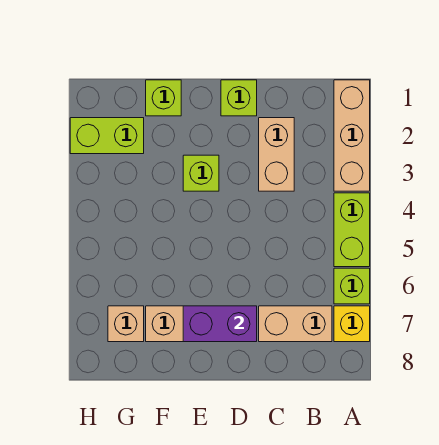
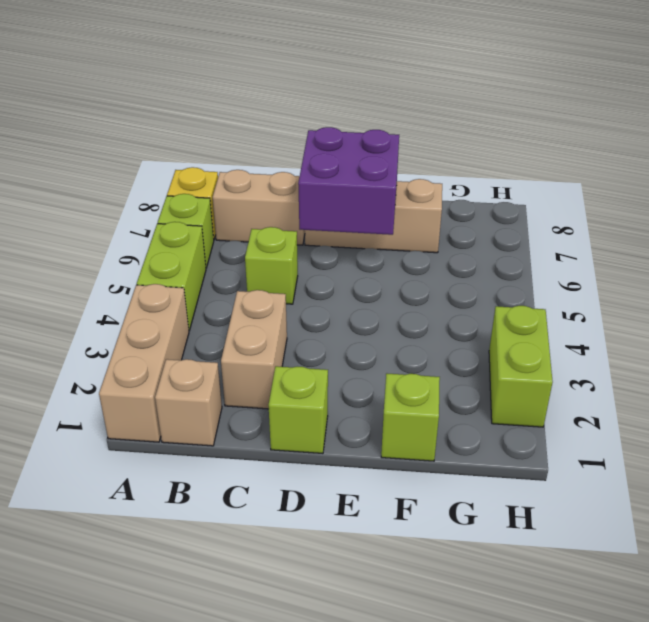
purple brick D7:E7 level 2 -> purple brick D6:E7 level 2
lime brick E3 level 1 -> lime brick C5 level 1
lime brick G2:H2 level 1 -> lime brick H2:H3 level 1
tan brick G7 level 1 -> tan brick B1 level 1

